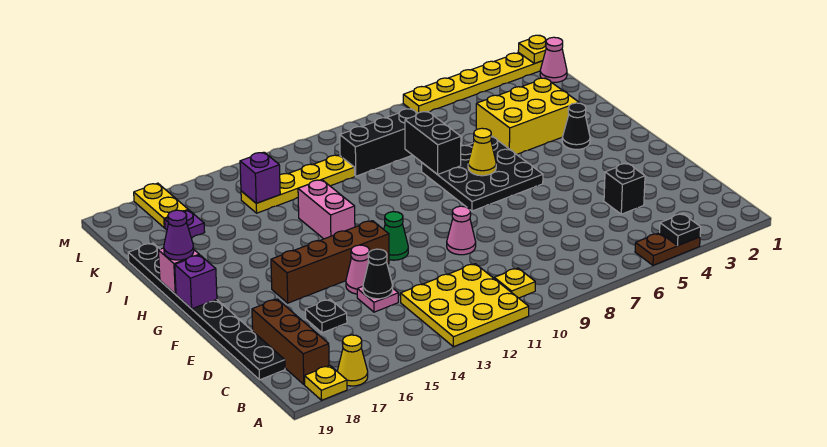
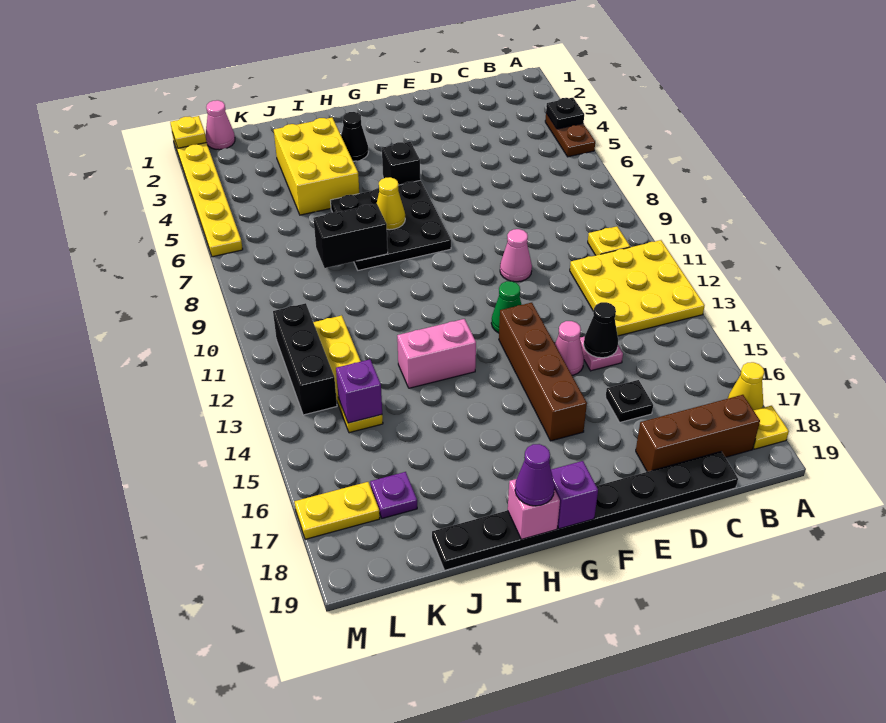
black brick D4 level 1 -> black brick G5 level 1
black brick K8:K10 level 1 -> black brick L11:L13 level 1

